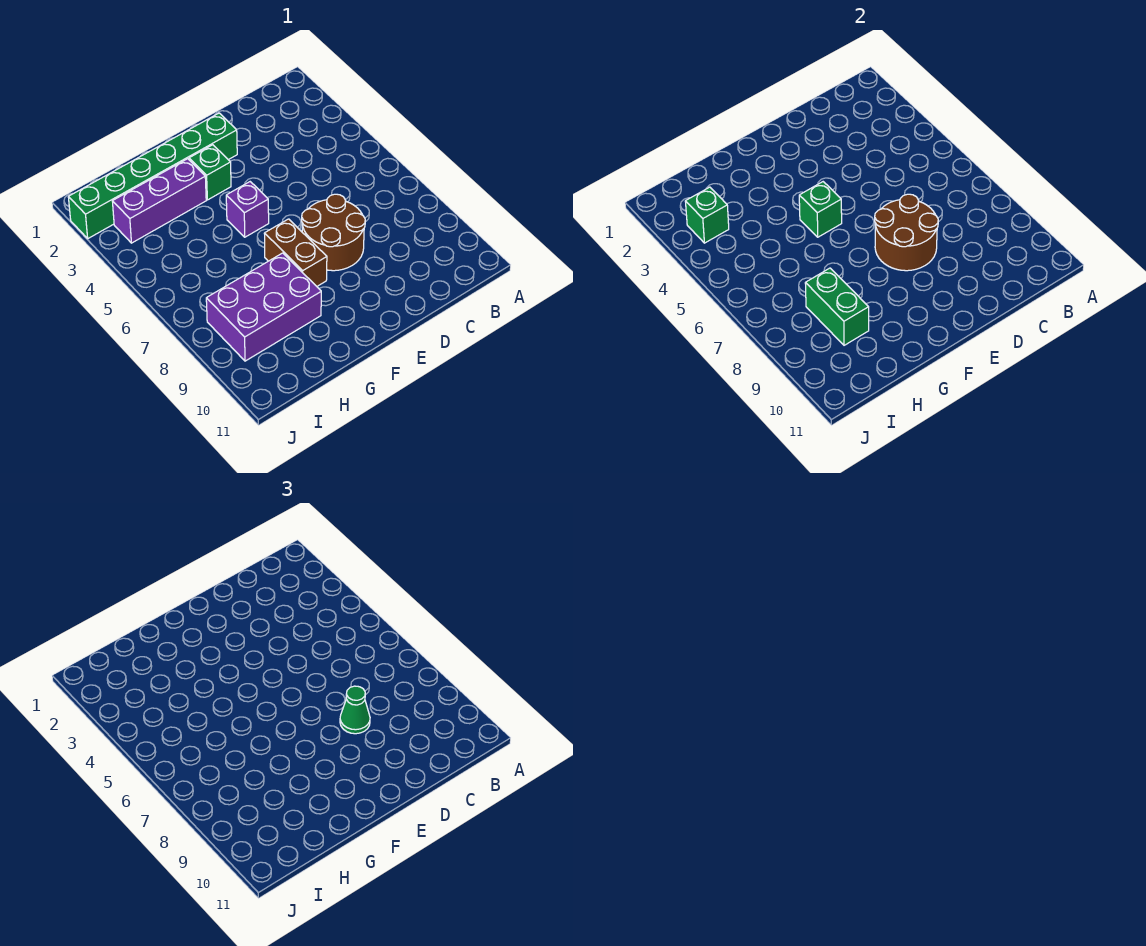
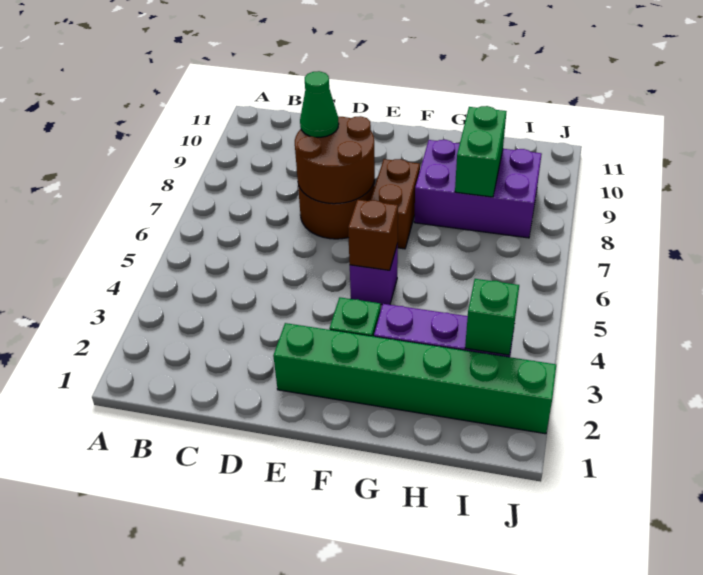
green brick F5 level 2 -> brown brick F5 level 2

